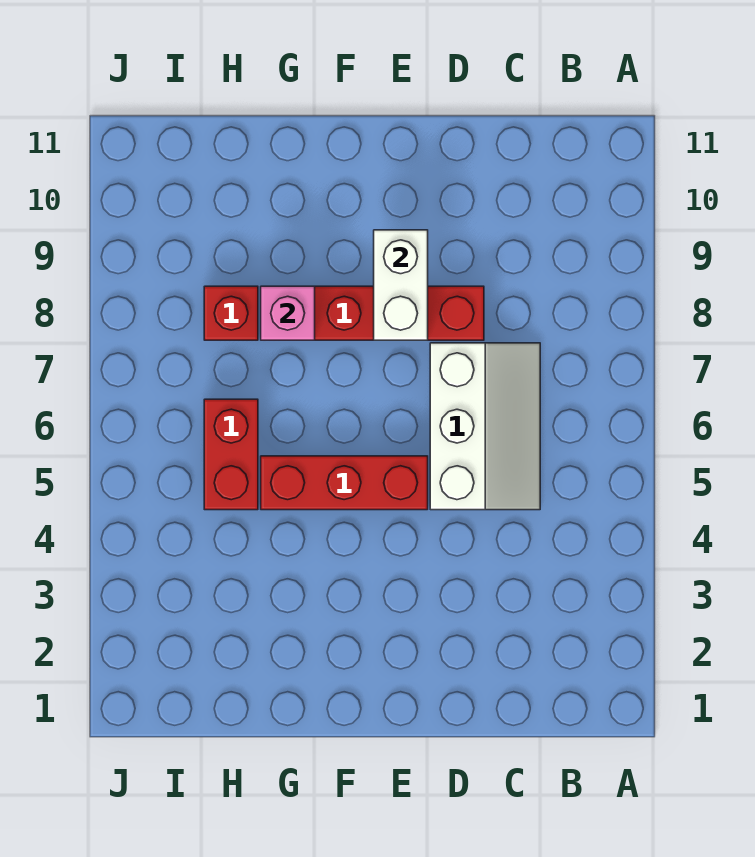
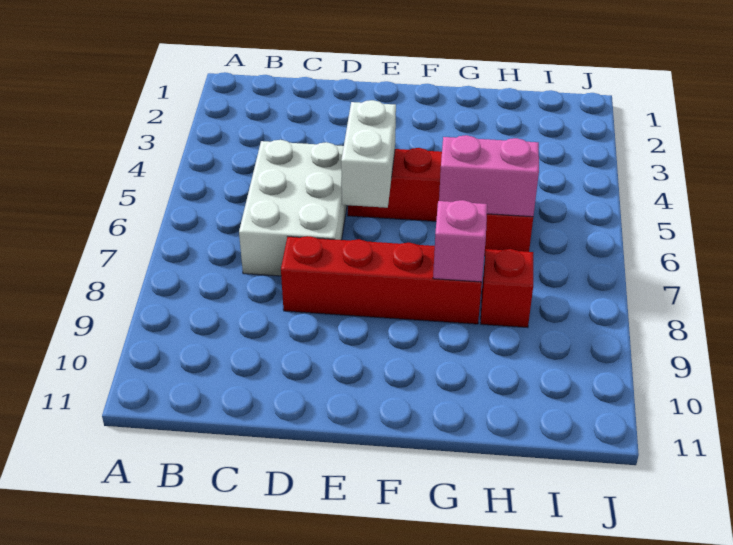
white slope C5:D7 level 1 top D -> white brick C5:D7 level 1
white brick E8:E9 level 2 -> white brick E5:E6 level 2
none -> pink brick G6:H6 level 2

